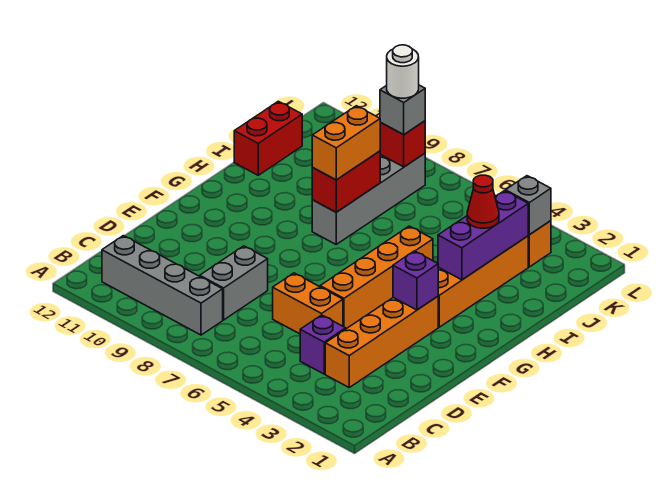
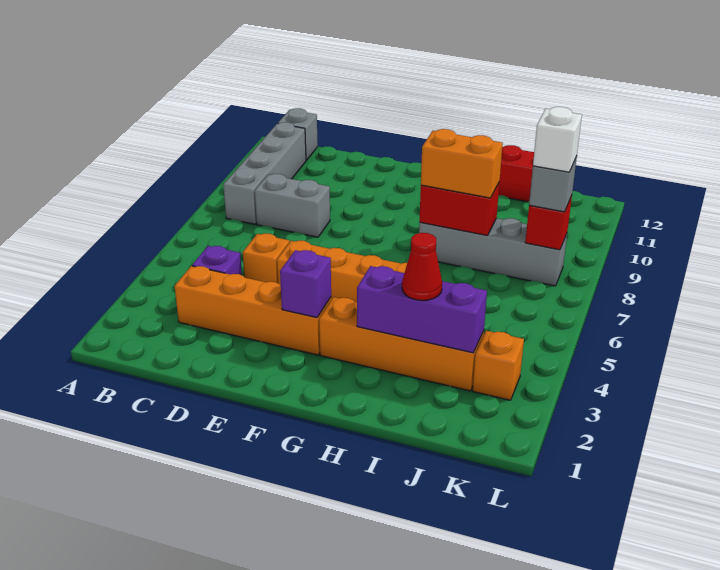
orange brick D5:D6 level 1 -> orange brick D5 level 1
grey brick K3 level 2 -> grey brick B12 level 1
white round brick K8 level 4 -> white brick K8 level 4

